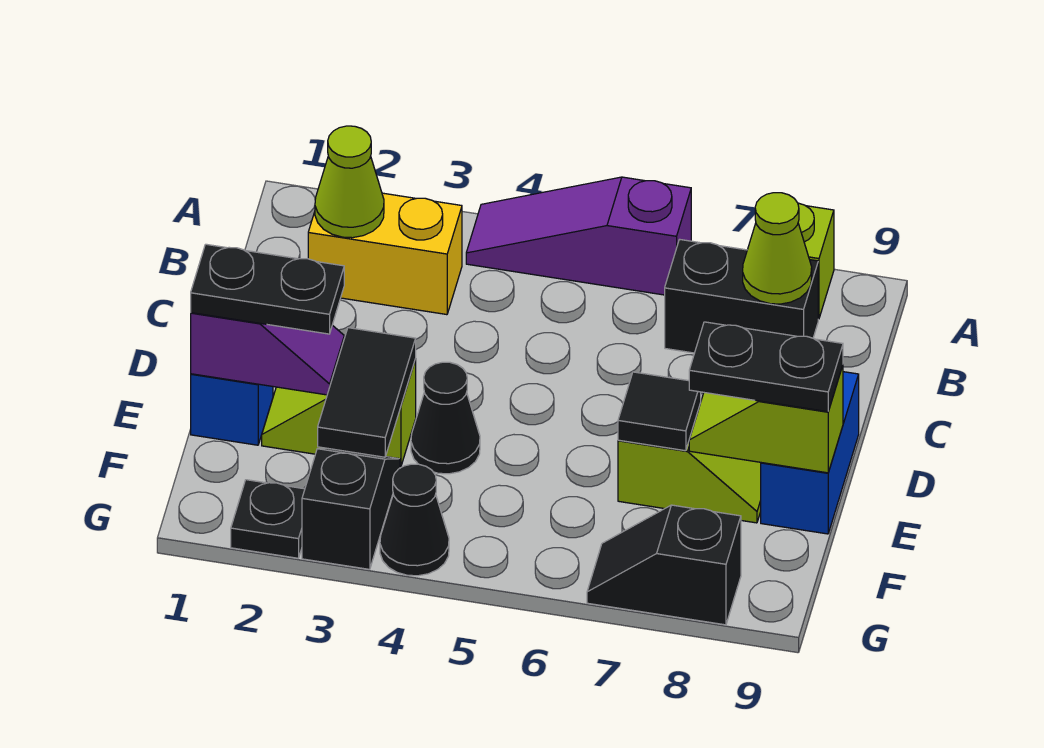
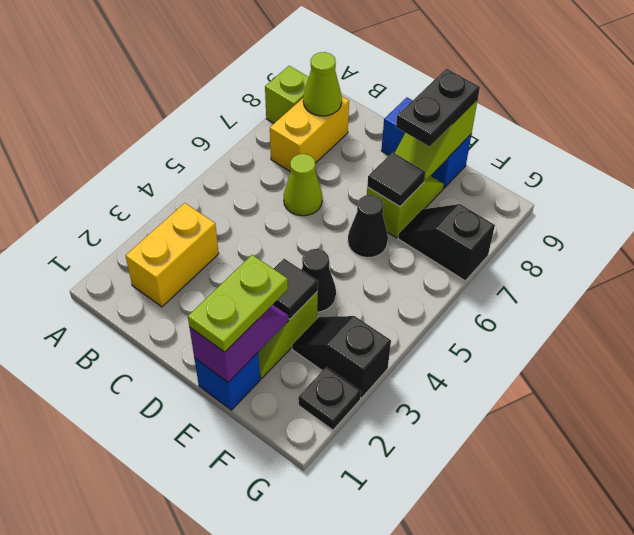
purple slope A4:A6 level 1 top 6 -> none
lime cone B2 level 2 -> lime cone C6 level 1
black brick B7:B8 level 1 -> yellow brick B7:B8 level 1
black plate E1:E2 level 3 -> lime plate E1:E2 level 3
black tile E3:F3 level 2 -> black tile E3 level 2
black cone G4 level 1 -> black cone E6 level 1
black slope G7:G8 level 1 top 8 -> black slope F7:G7 level 1 top G

